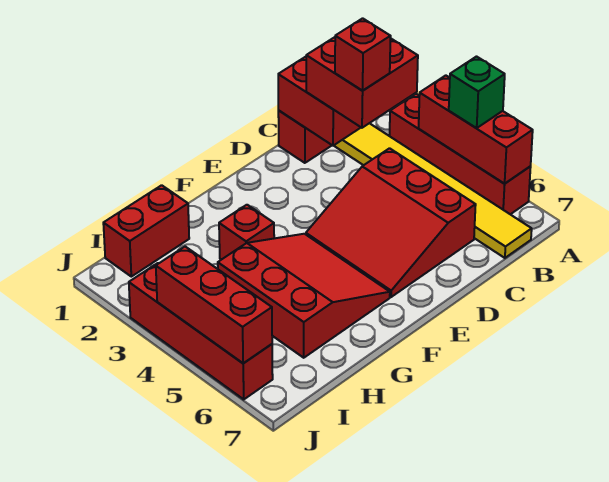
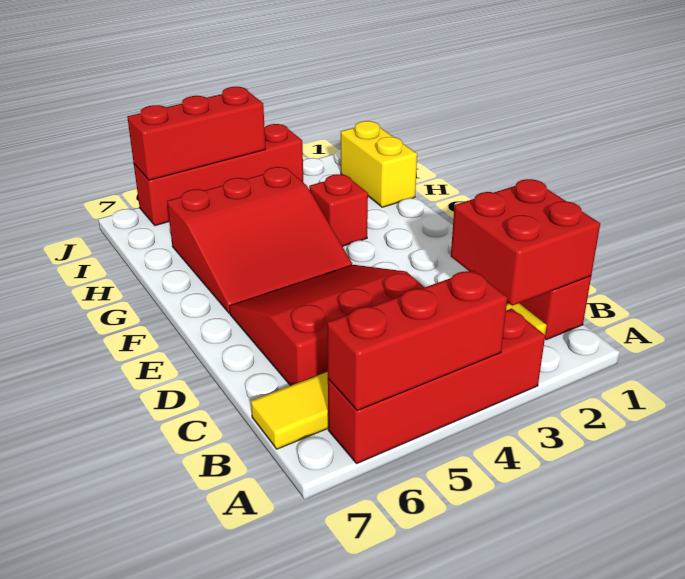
green brick A5 level 3 -> none
red brick B2:C3 level 3 -> none
red brick C3 level 4 -> none
red brick H1:I1 level 1 -> yellow brick H1:I1 level 1

